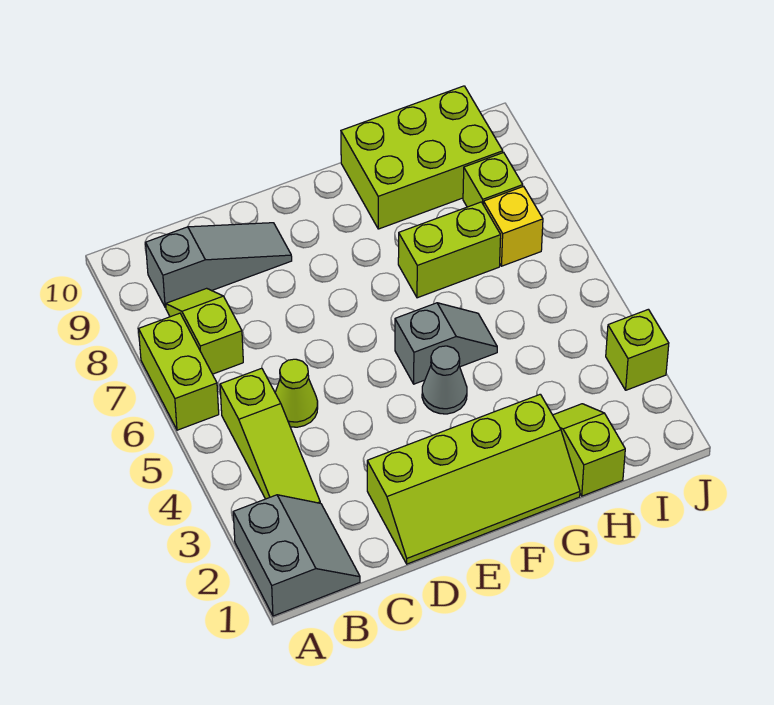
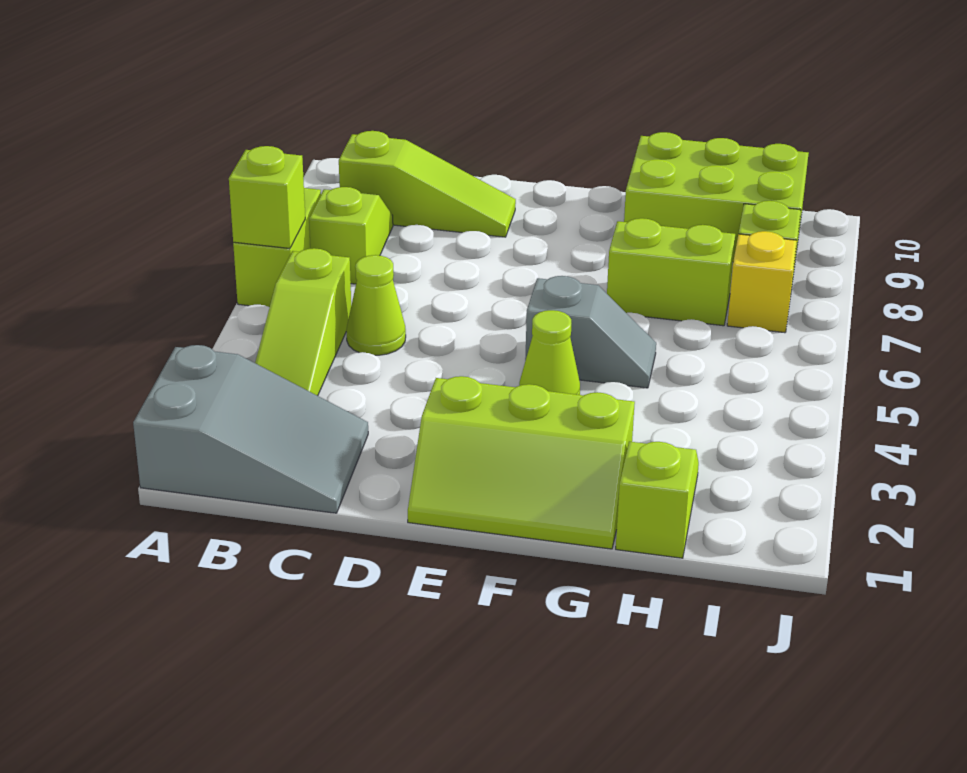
grey slope A1:B2 level 1 top A -> grey slope A1:C2 level 1 top A
grey slope B9:D9 level 1 top B -> lime slope B9:D9 level 1 top B
lime slope D1:G2 level 1 top 2 -> lime slope E1:G2 level 1 top 2
grey cone F4 level 1 -> lime cone F4 level 1
lime brick J3 level 1 -> lime brick A6 level 2

